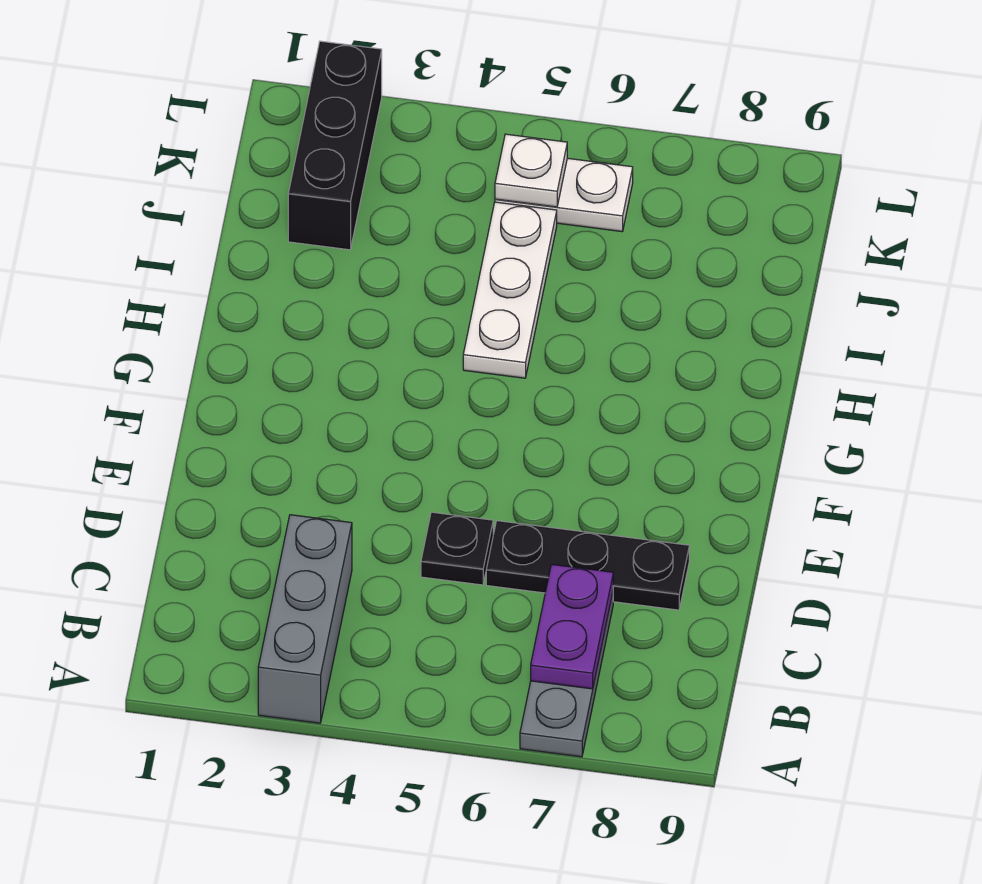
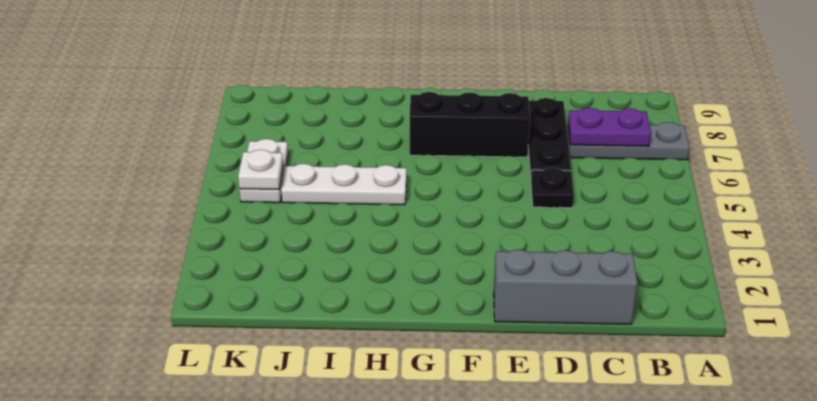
grey brick A3:C3 level 1 -> grey brick C1:E1 level 1
black brick J2:L2 level 1 -> black brick E7:G7 level 1

